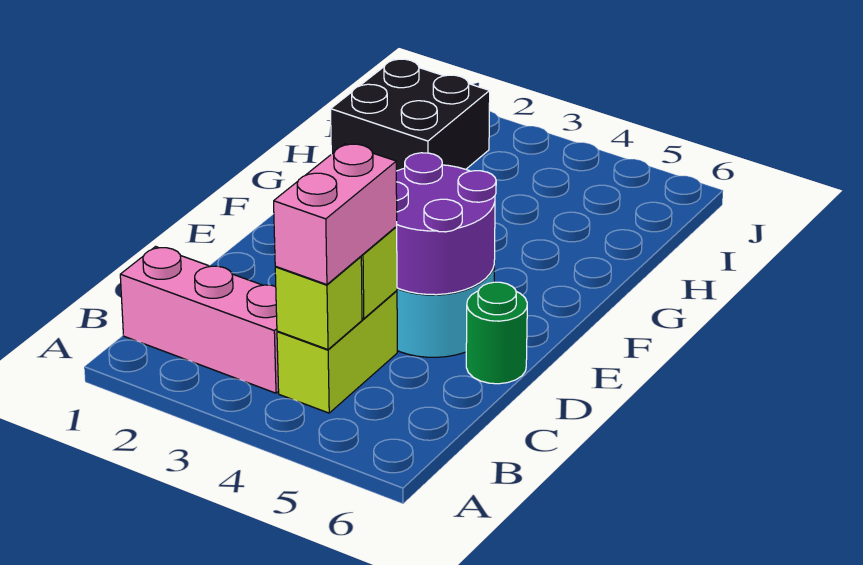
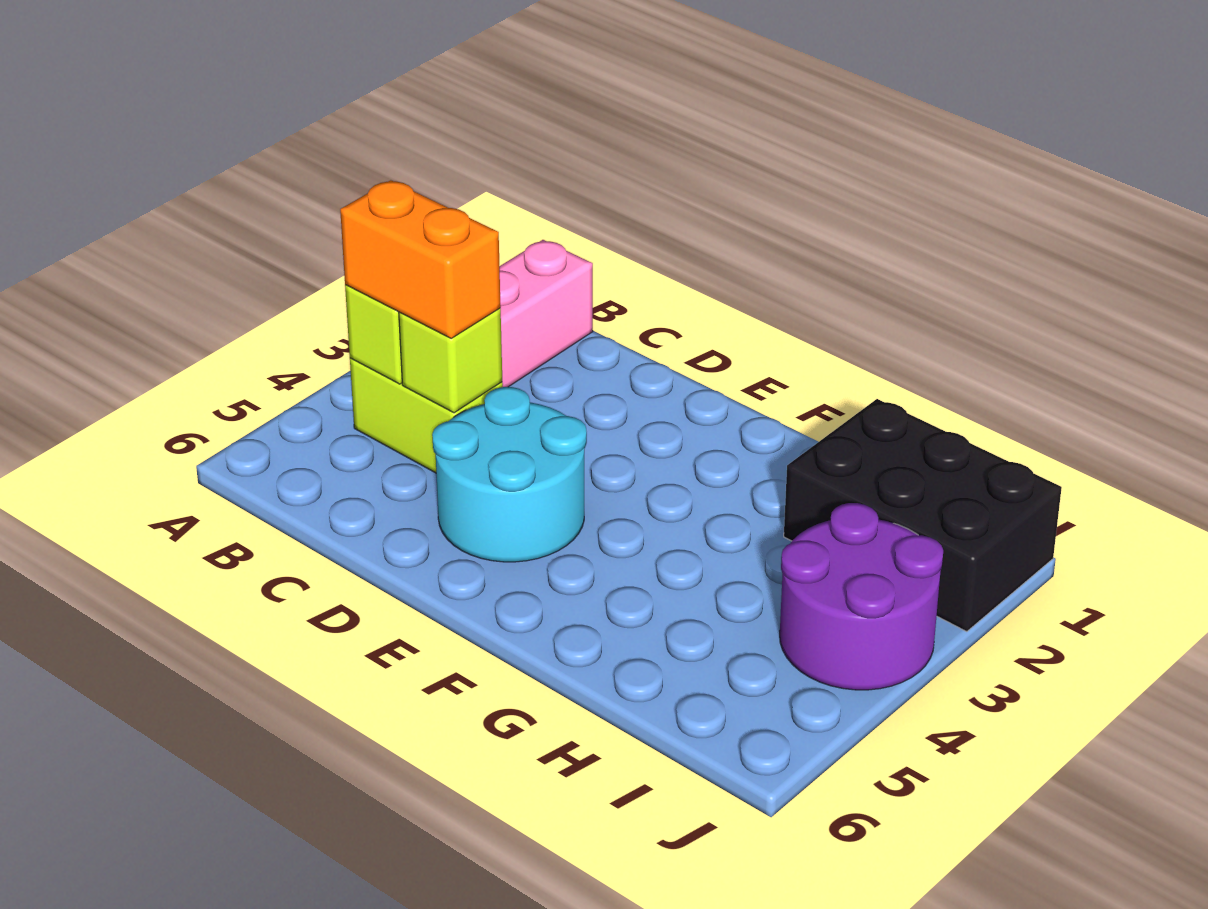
pink brick B4:C4 level 3 -> orange brick B4:C4 level 3
purple round brick D4:E5 level 2 -> purple round brick I3:J4 level 1
green round brick D6 level 1 -> none
black brick H1:I2 level 1 -> black brick H1:J2 level 1

